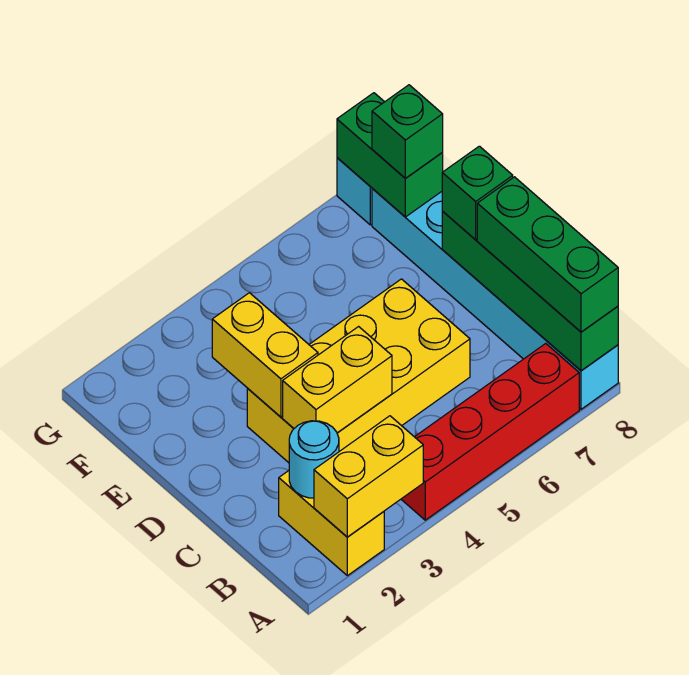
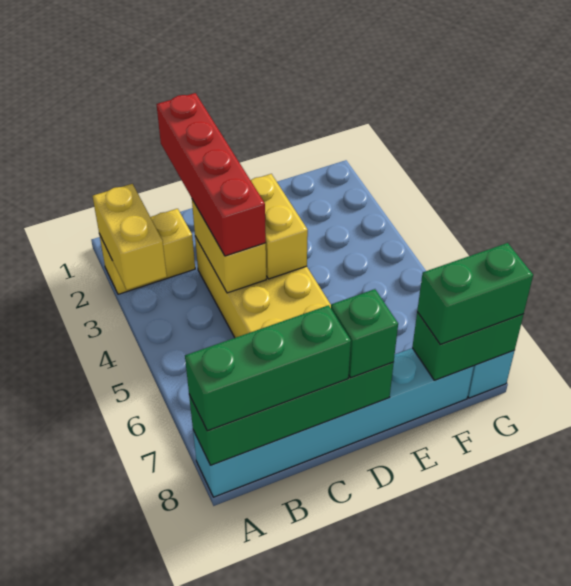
red brick A4:A7 level 1 -> red brick C1:C4 level 3
cyan round brick B2 level 2 -> none
yellow brick D3:E3 level 2 -> yellow brick D3:D4 level 2
green brick F8 level 3 -> green brick F8:G8 level 3

